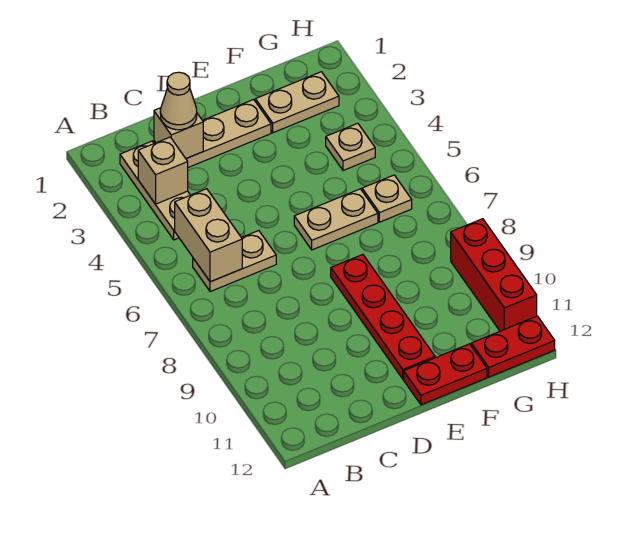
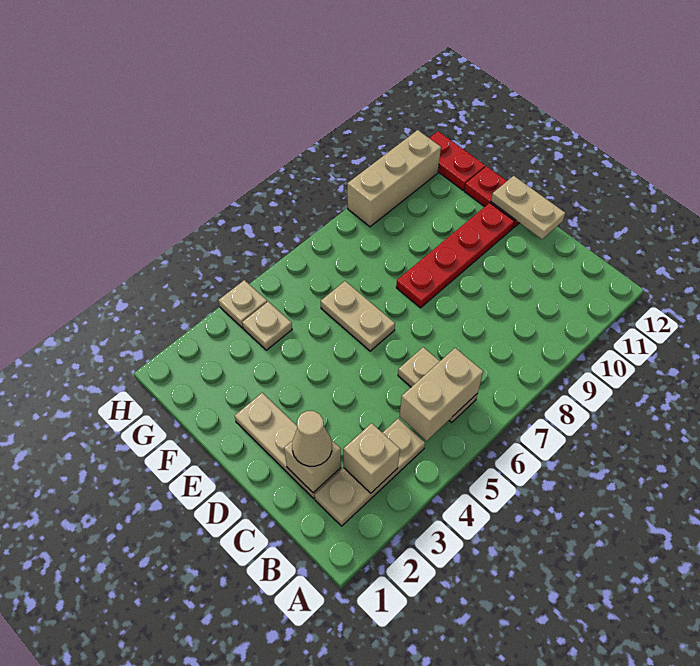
tan plate F2:G2 level 1 -> tan plate D12:E12 level 2
tan plate G6 level 1 -> tan plate H4 level 1
red brick H9:H11 level 1 -> tan brick H9:H11 level 1

